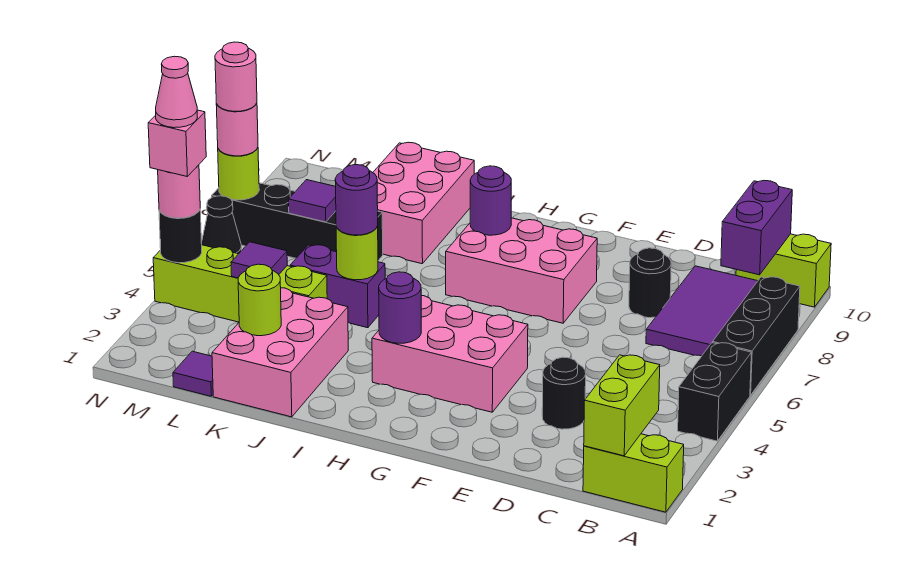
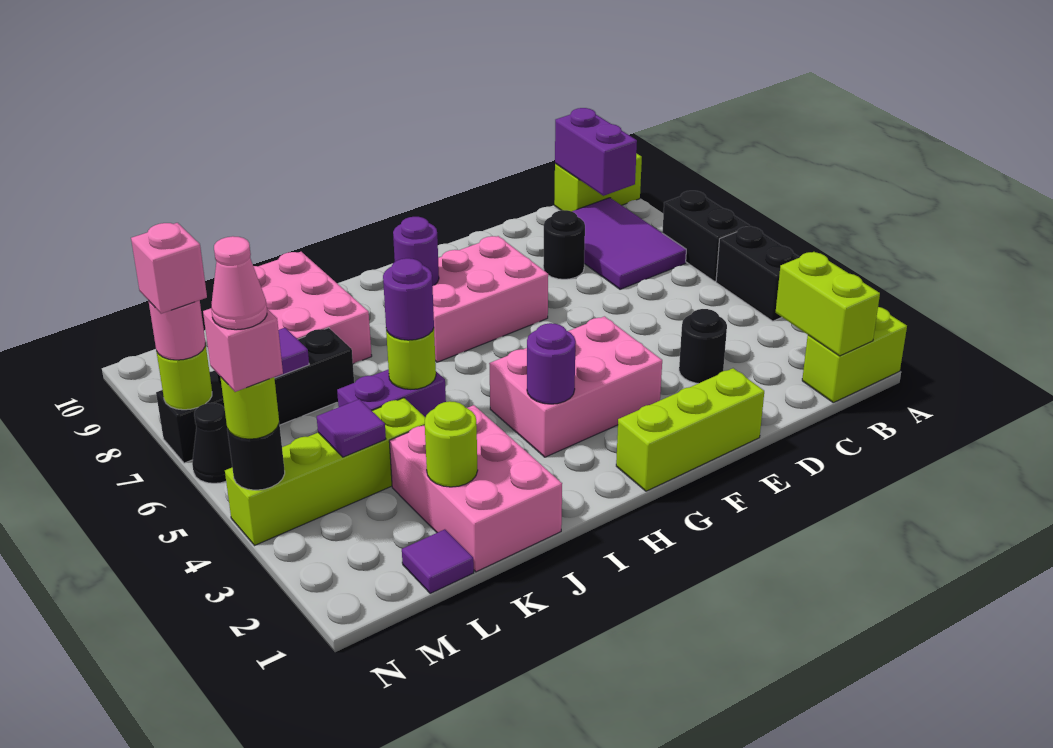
black brick A6:A8 level 1 -> black brick A6:A7 level 1
none -> lime brick E1:G1 level 1
pink round brick N4 level 3 -> lime round brick N4 level 3
pink round brick N7 level 4 -> pink brick N7 level 4

